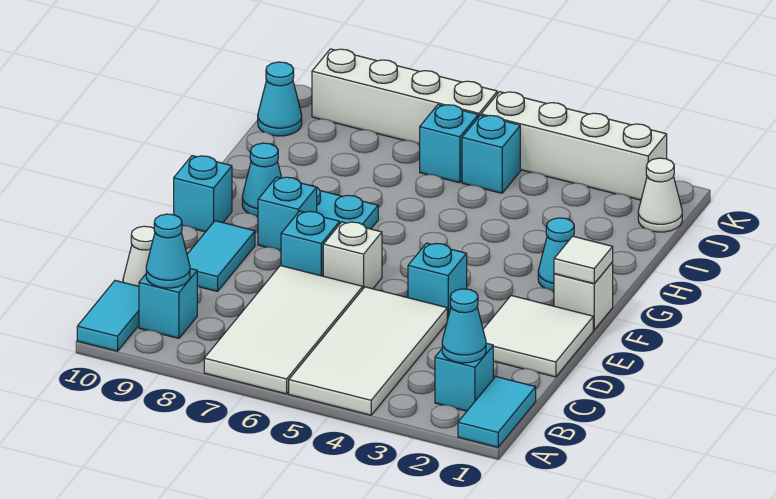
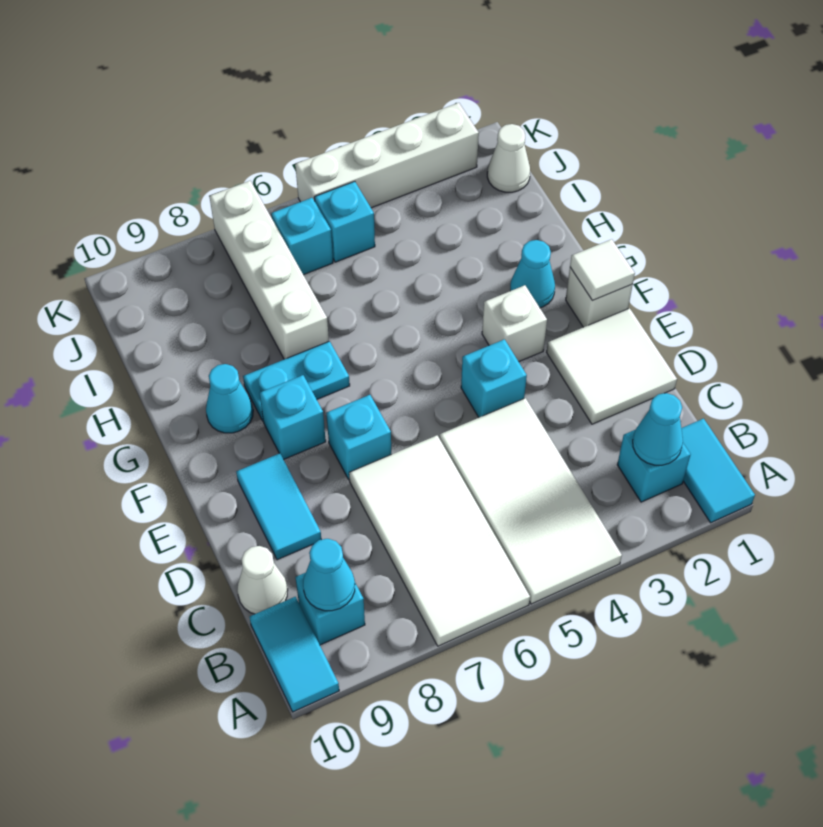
white brick E6 level 1 -> white brick F3 level 1
cyan brick F10 level 1 -> none
cyan cone J10 level 1 -> none
white brick K6:K9 level 1 -> white brick H7:K7 level 1

